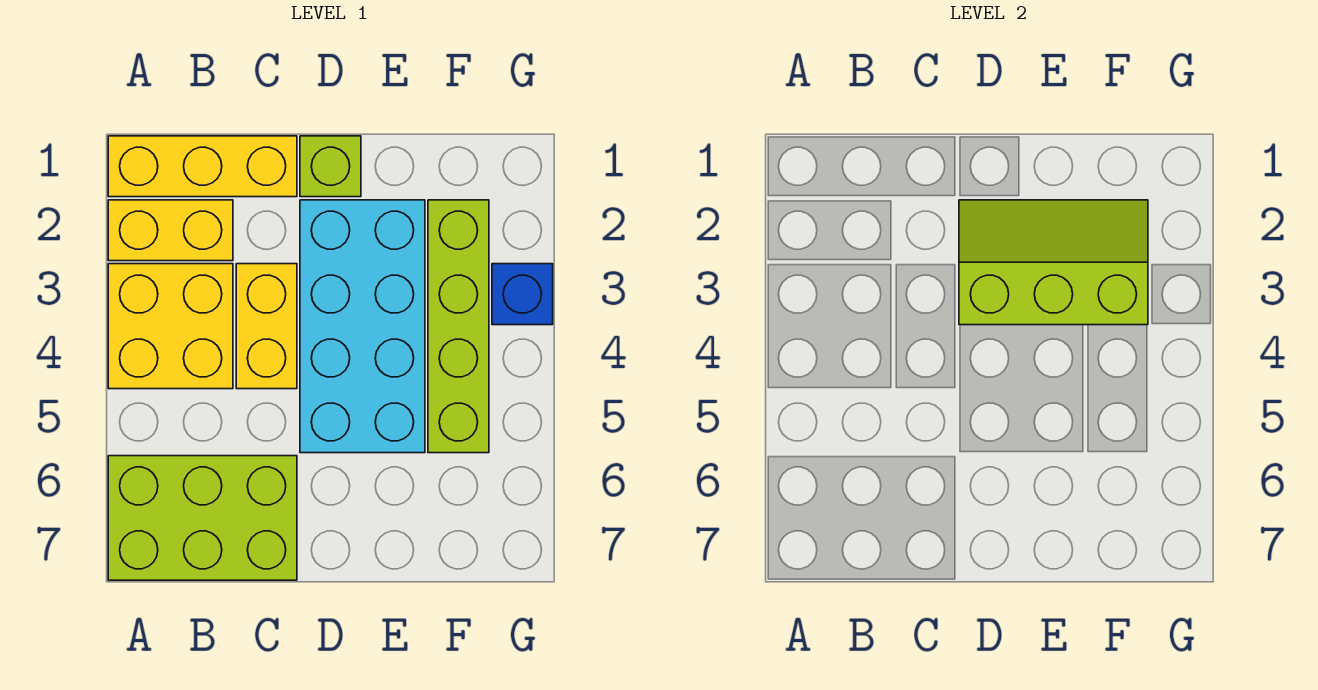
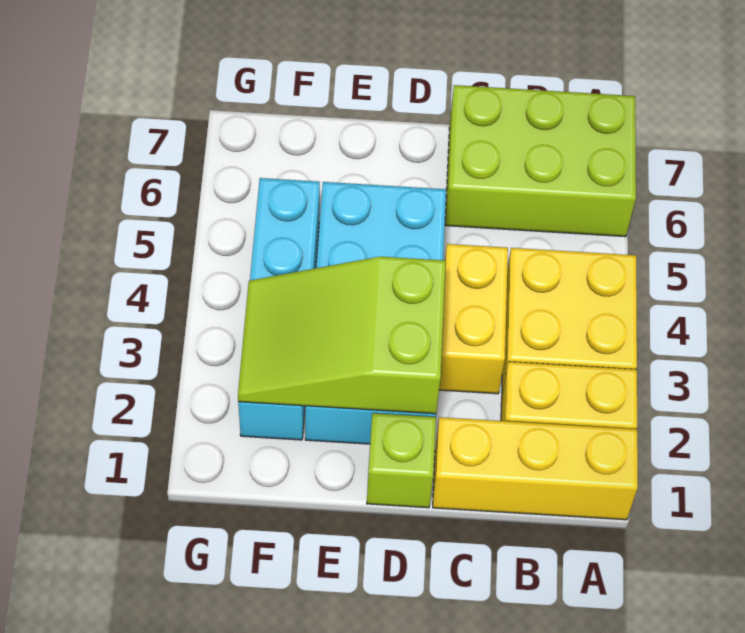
lime slope D2:F3 level 2 top 3 -> lime slope D2:F3 level 2 top D
lime brick F2:F5 level 1 -> cyan brick F2:F5 level 1
blue brick G3 level 1 -> none

